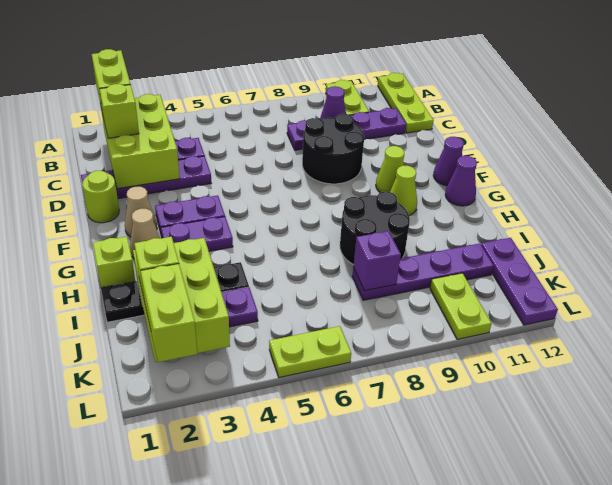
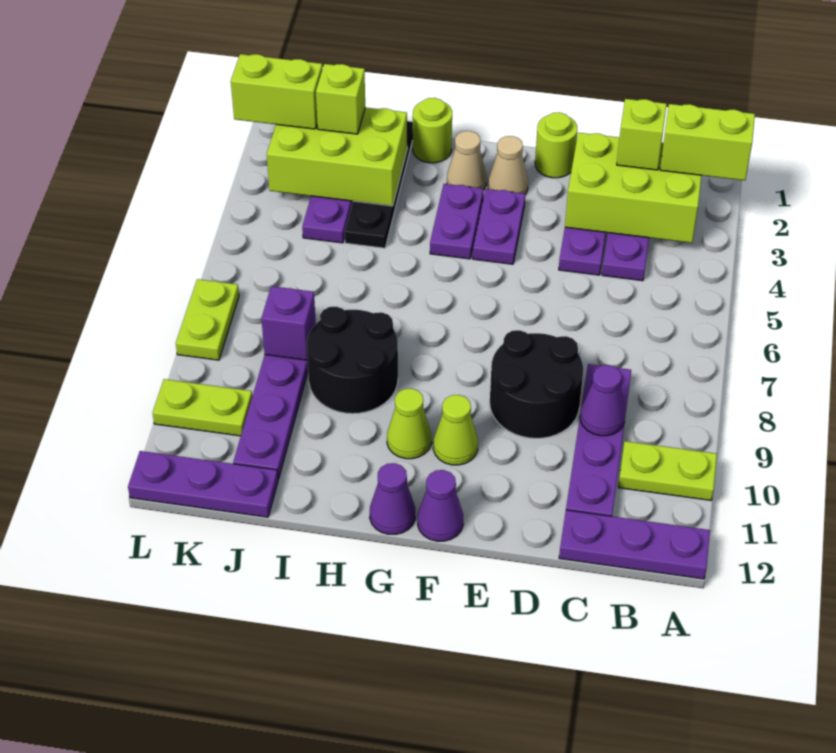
lime plate A12:C12 level 1 -> purple plate A12:C12 level 1
lime brick H1 level 1 -> lime round brick H1 level 1
lime plate L5:L6 level 1 -> lime plate L7:L8 level 1

